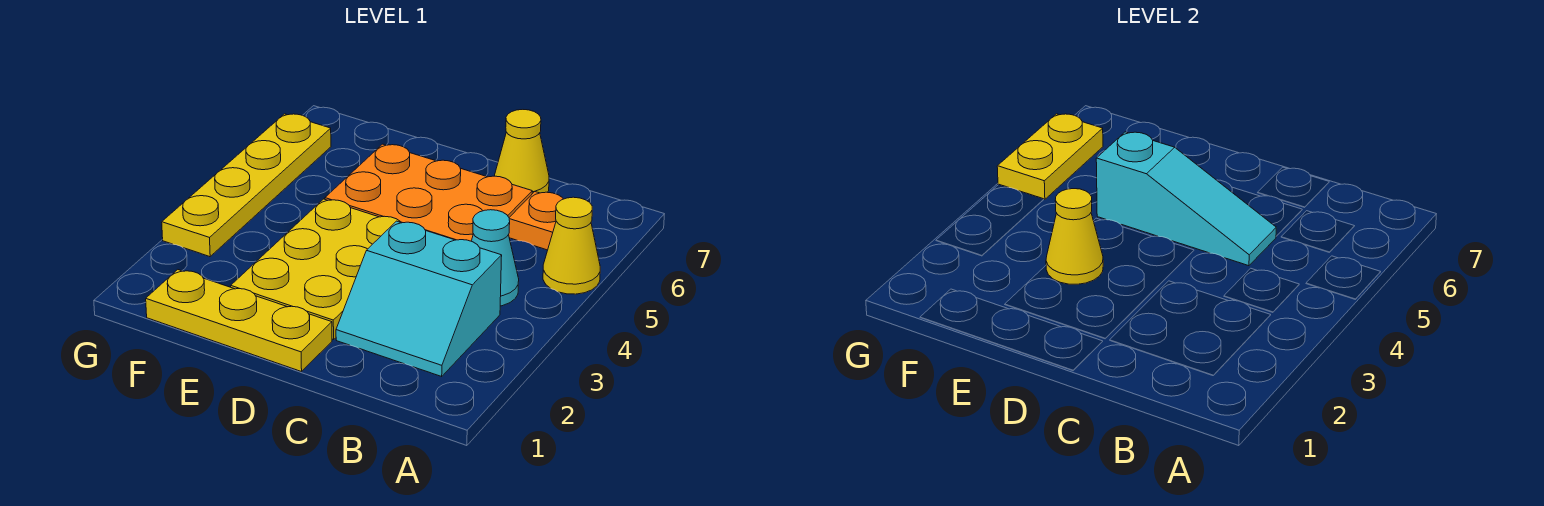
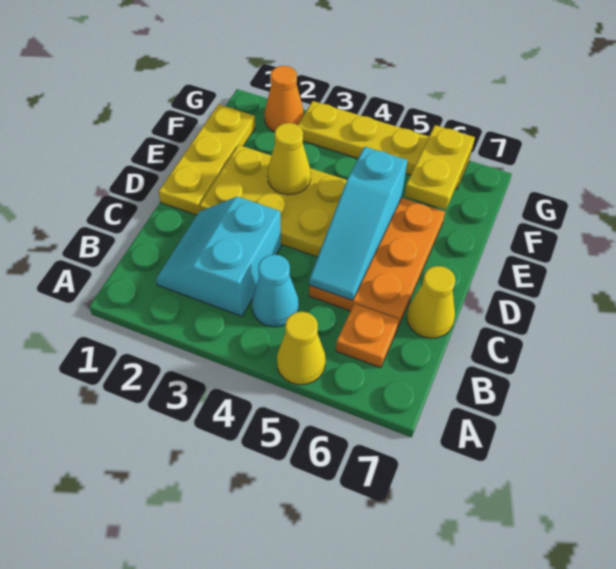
none -> orange cone G2 level 1
yellow plate G5:G6 level 2 -> yellow plate F6:G6 level 2

